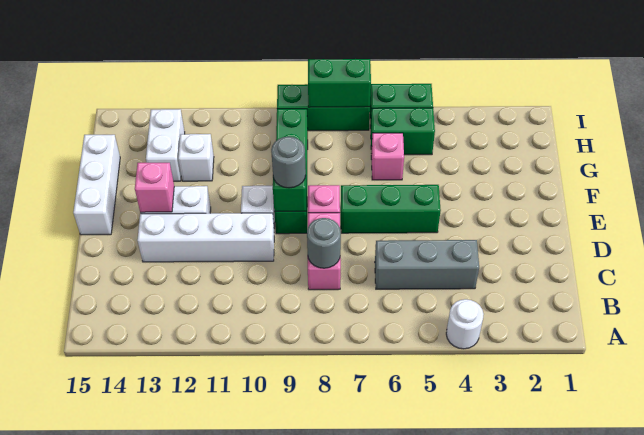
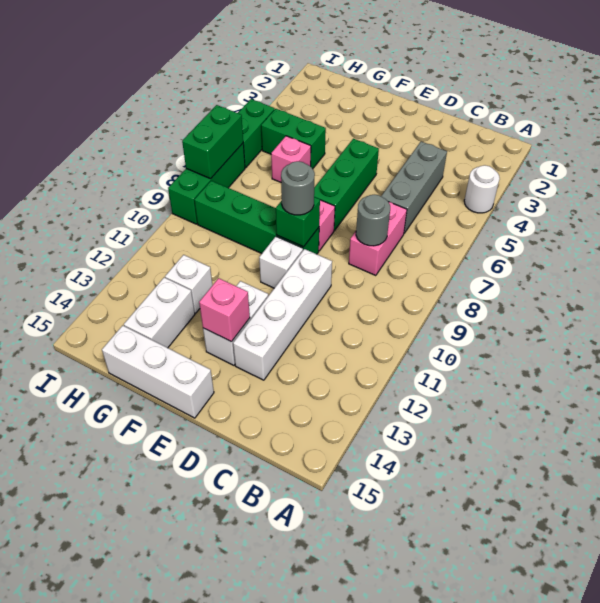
pink brick C8:D8 level 1 -> pink brick C7:C8 level 1
white brick G13:H13 level 1 -> white brick G13:G14 level 1
green brick H5:H6 level 1 -> green brick G5:H5 level 1

